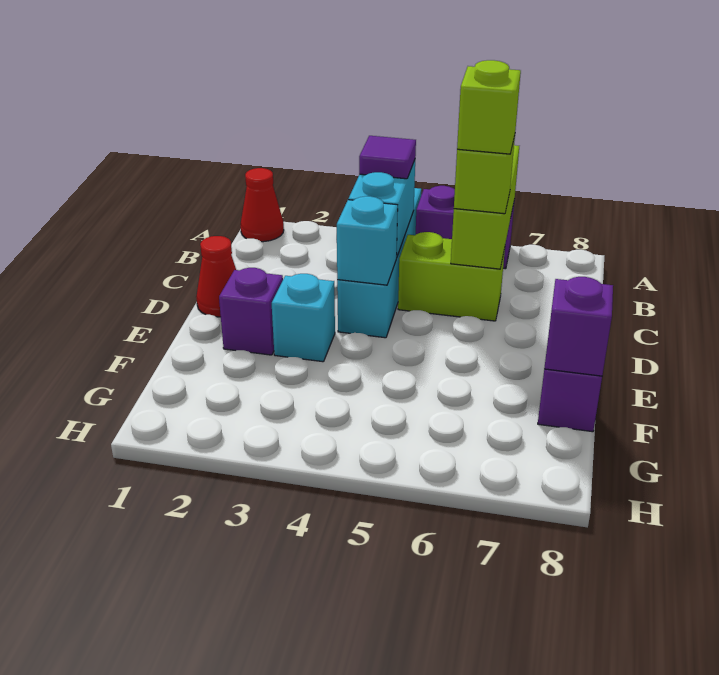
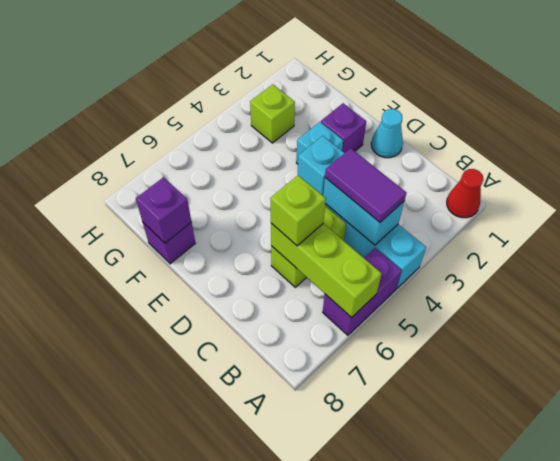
purple tile B4 level 3 -> purple tile B4:C4 level 3
lime brick C6 level 4 -> lime brick G3 level 1
red cone D1 level 1 -> cyan cone D1 level 1

